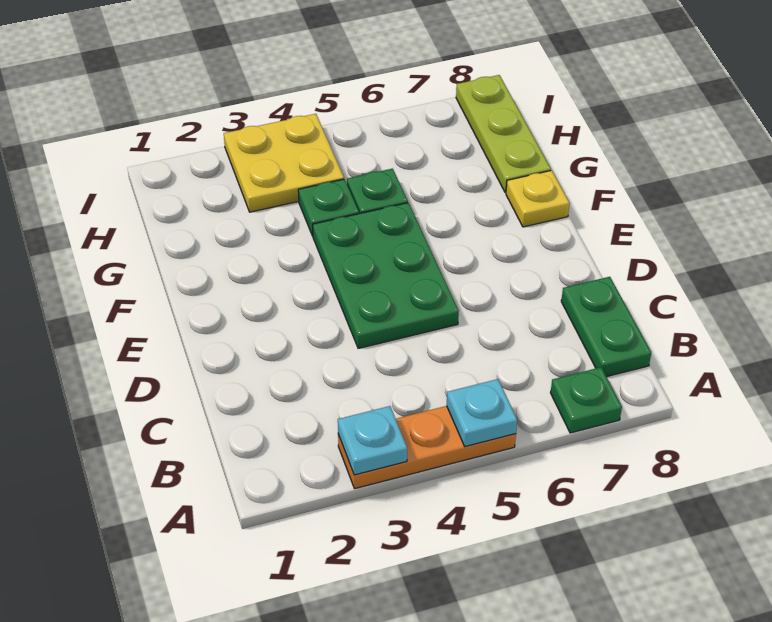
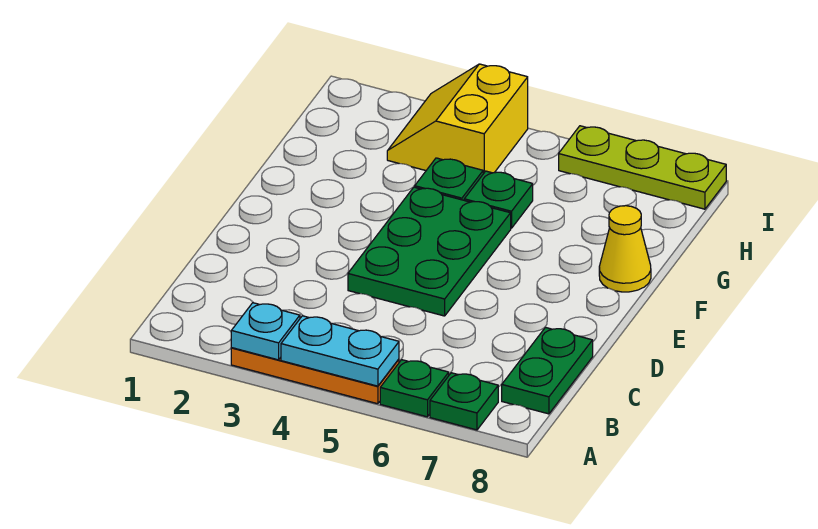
cyan plate A5 level 2 -> cyan plate A4:A5 level 2
none -> green plate A6 level 1
yellow plate F8 level 1 -> yellow cone F8 level 1
lime plate G8:I8 level 1 -> lime plate I6:I8 level 1
yellow plate H3:I4 level 1 -> yellow slope H3:I4 level 1 top 4

